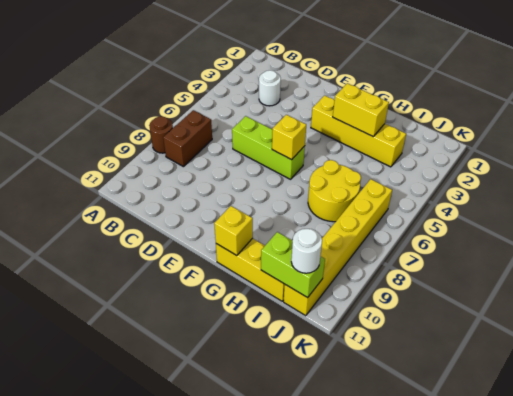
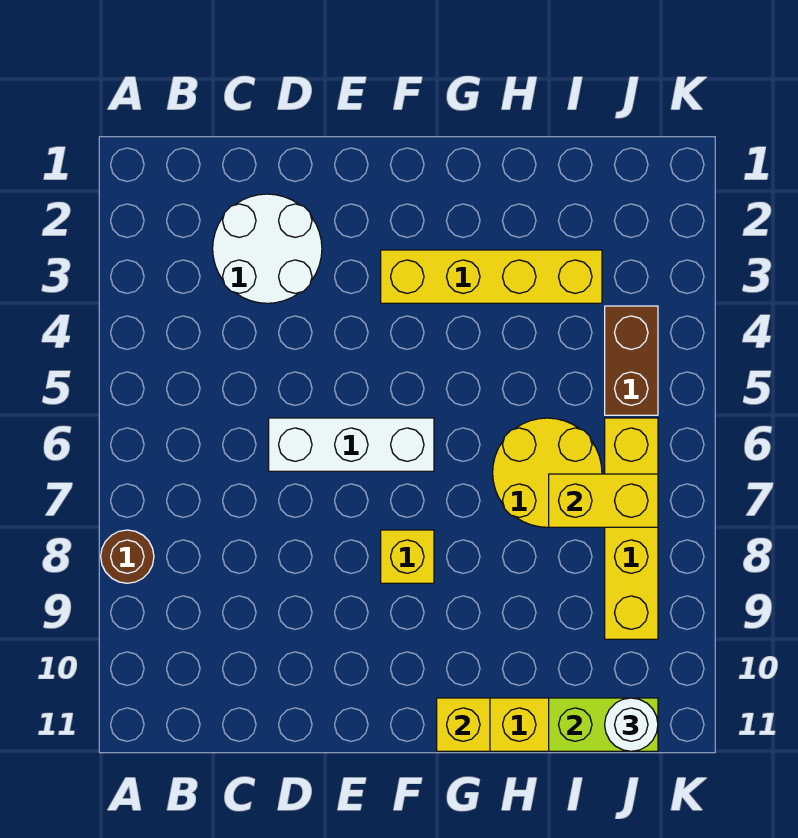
brown brick B7:B8 level 1 -> brown brick J4:J5 level 1
white round brick C3 level 1 -> white round brick C2:D3 level 1
lime brick D6:F6 level 1 -> white brick D6:F6 level 1
yellow brick F6 level 2 -> yellow brick F8 level 1
yellow brick G3:H3 level 2 -> yellow brick I7:J7 level 2
yellow brick J6:J11 level 1 -> yellow brick J6:J9 level 1

